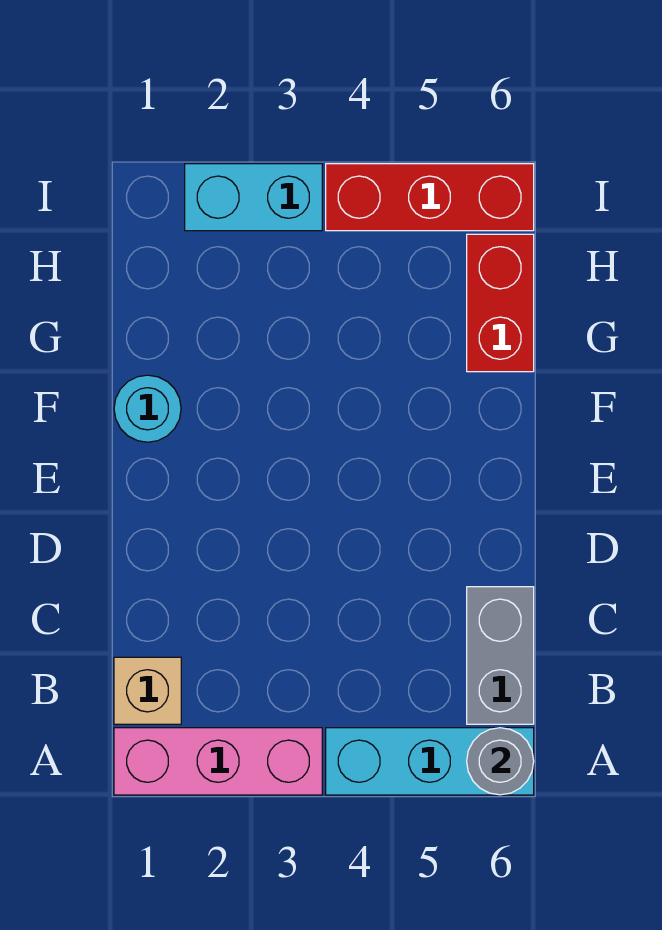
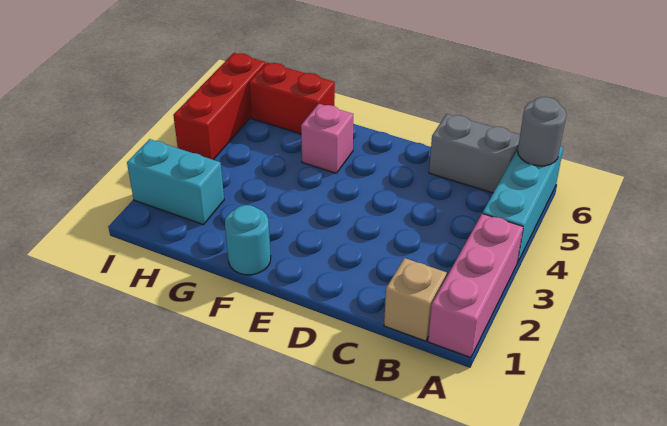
none -> pink brick F5 level 1
cyan brick I2:I3 level 1 -> cyan brick H2:I2 level 1

